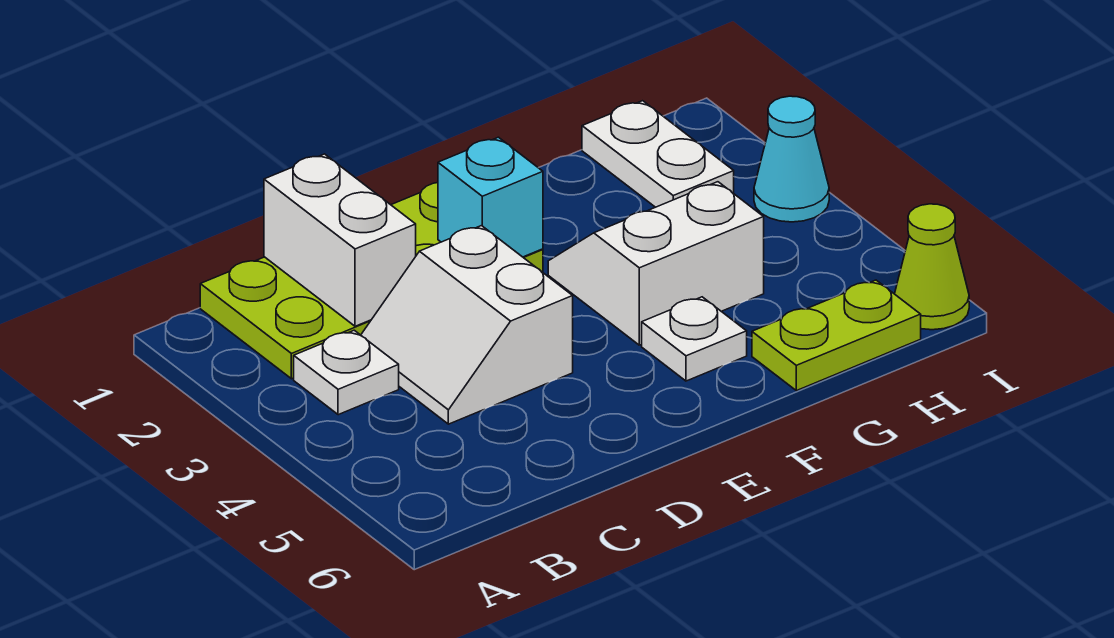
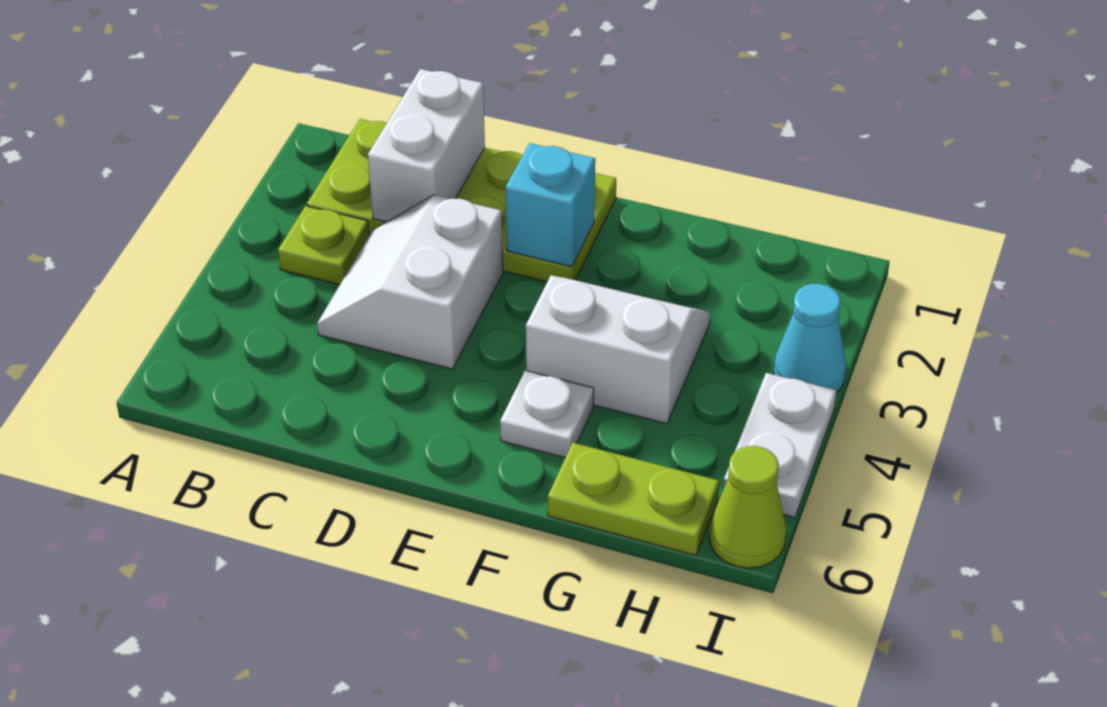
white plate B3 level 1 -> lime plate B3 level 1
white plate H1:H2 level 1 -> white plate I4:I5 level 1

